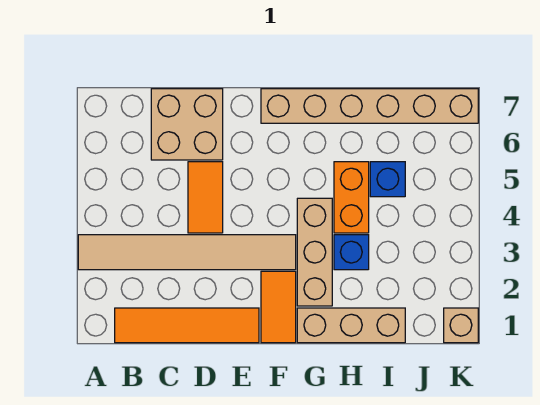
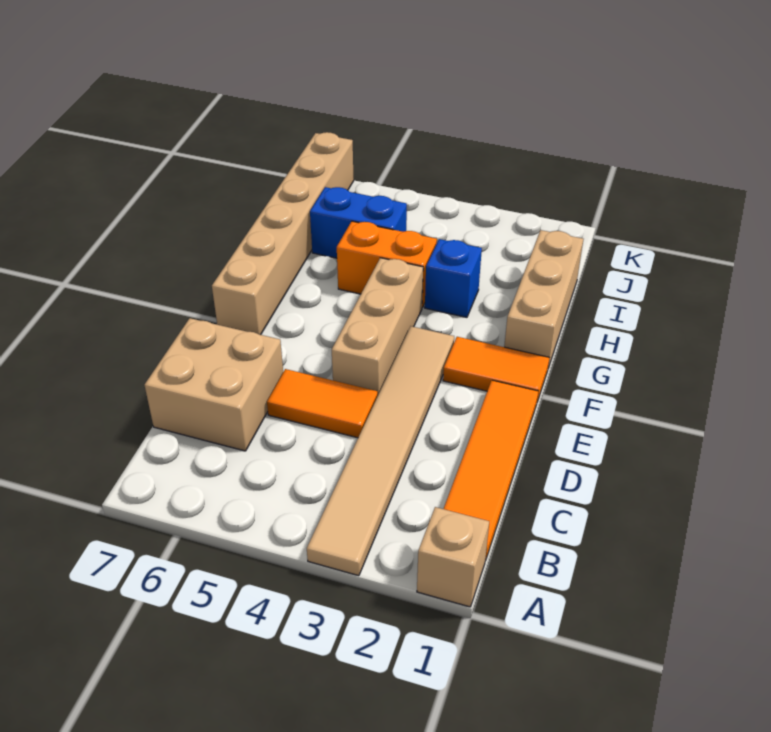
tan brick G2:G4 level 1 -> tan brick E4:G4 level 1
blue brick I5 level 1 -> blue brick I5:I6 level 1
tan brick K1 level 1 -> tan brick A1 level 1

